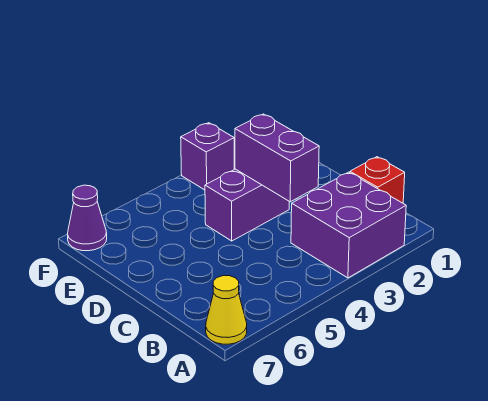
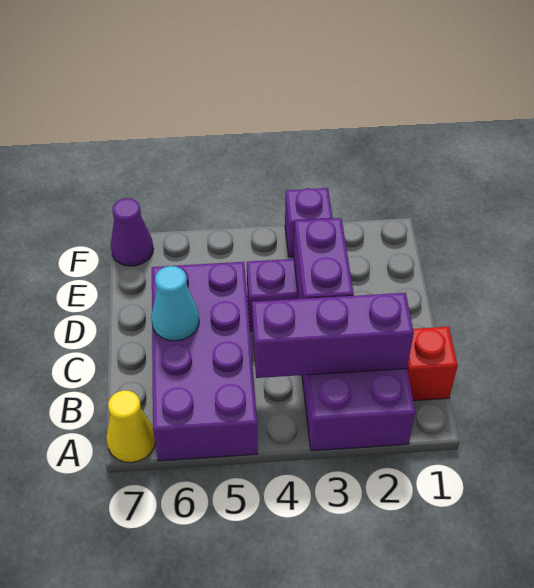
none -> purple brick A5:D6 level 1
none -> purple brick B2:B4 level 2
none -> cyan cone C6 level 2

